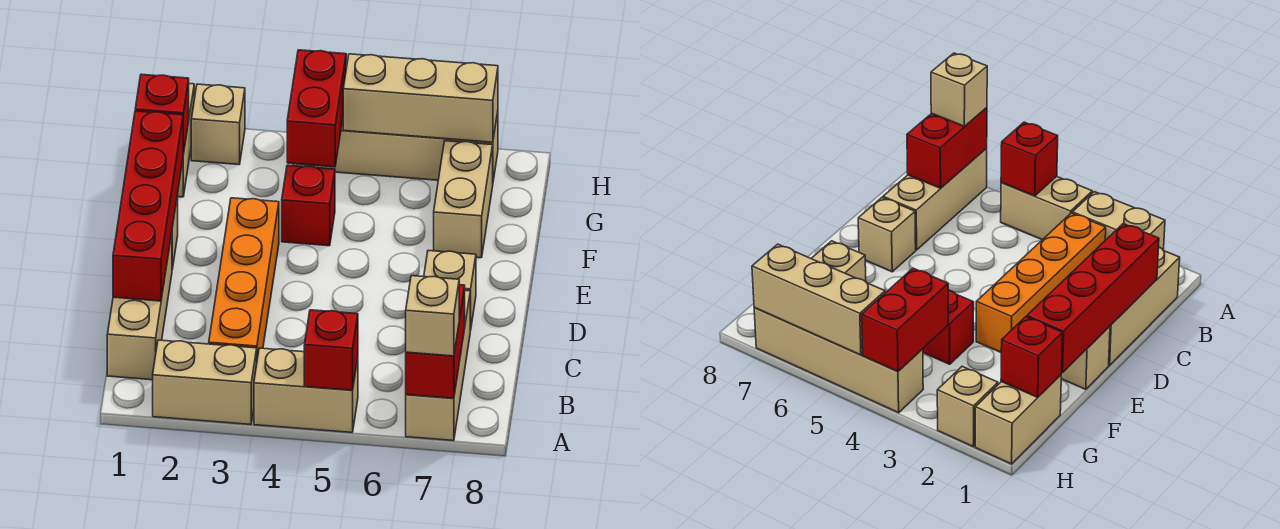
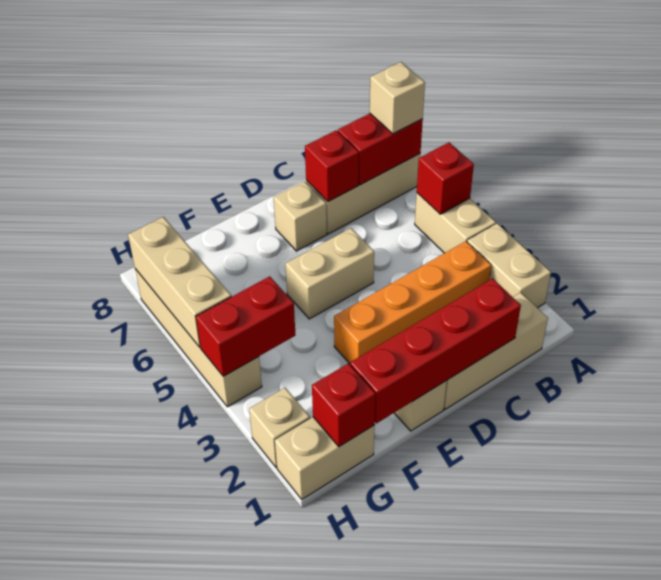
red brick F4 level 1 -> red brick C7 level 2
tan brick F7:G7 level 1 -> tan brick D5:E5 level 1

